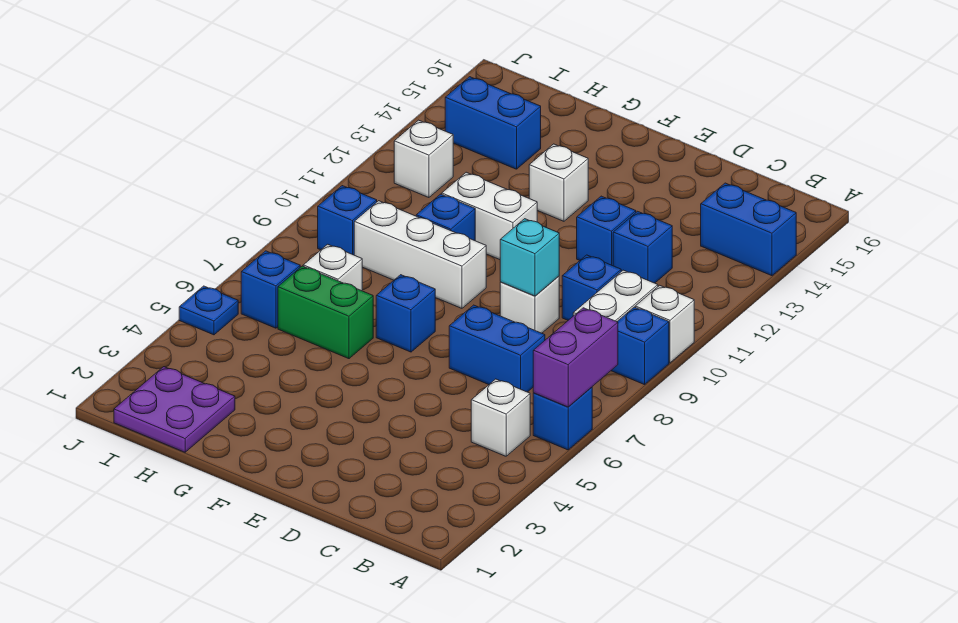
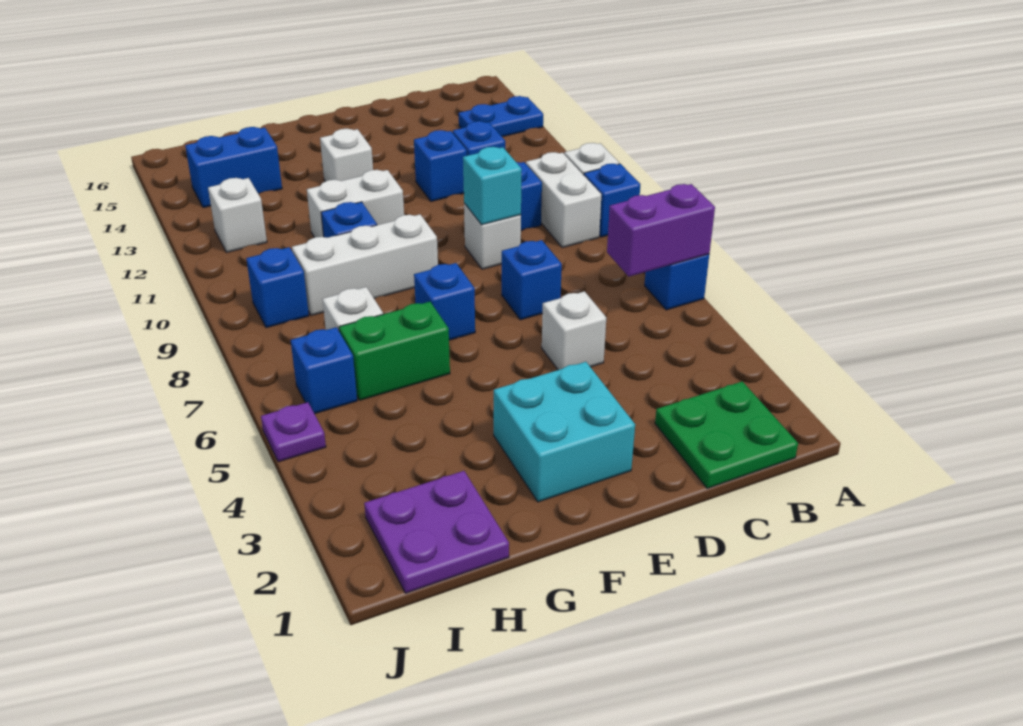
purple brick A6:A7 level 2 -> purple brick A6:B6 level 2
blue brick A14:B14 level 1 -> blue plate A14:B14 level 1
none -> green plate B1:C2 level 1
white brick B5 level 1 -> white brick D5 level 1
blue brick C7:D7 level 1 -> blue brick D7 level 1
none -> cyan brick E2:F3 level 1
blue plate J5 level 1 -> purple plate J5 level 1

